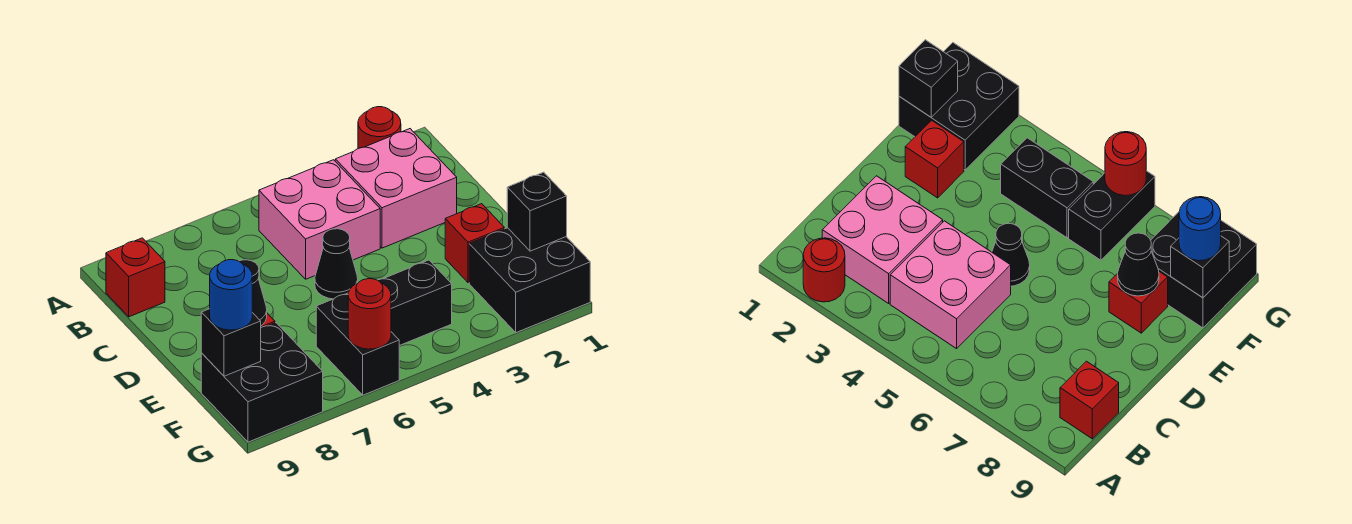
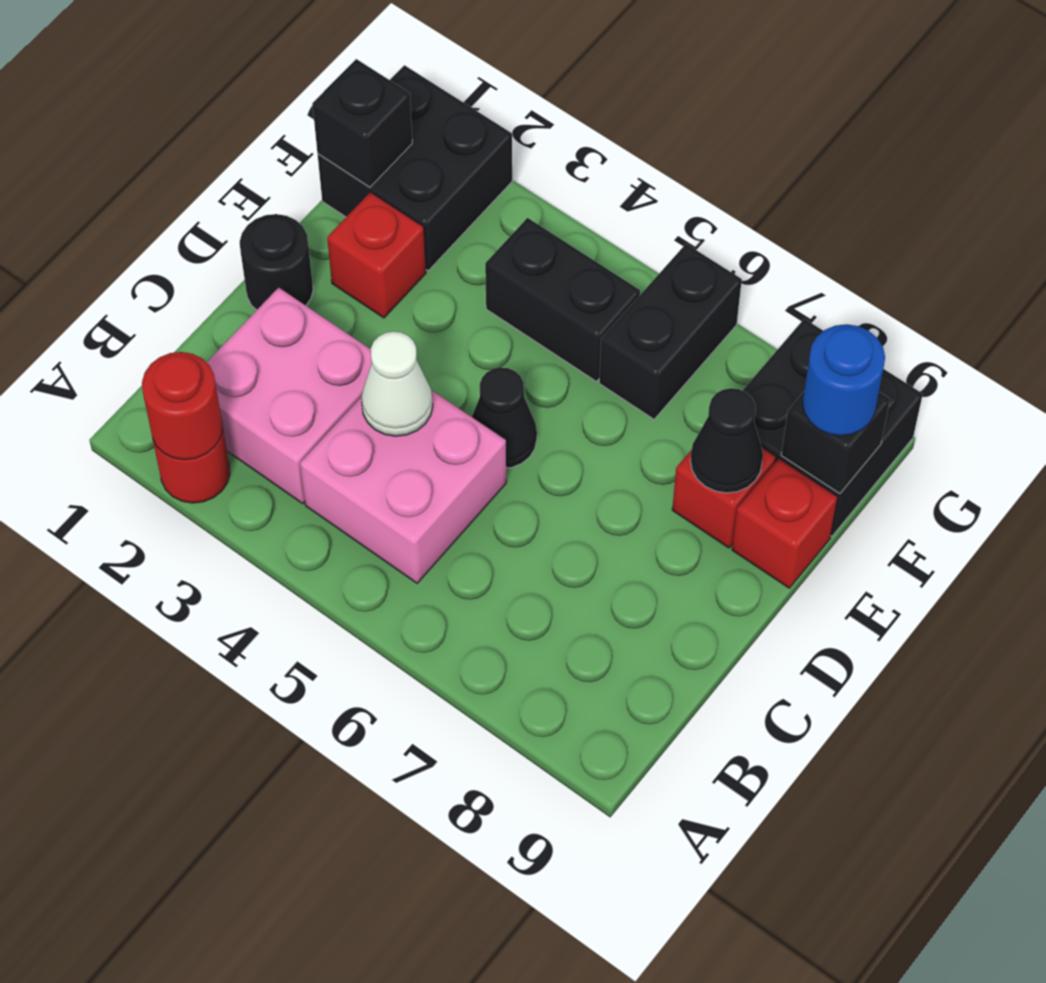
red brick B9 level 1 -> red brick E9 level 1
none -> white cone C4 level 2
none -> black round brick D1 level 1
red round brick G6 level 2 -> red round brick A2 level 2

